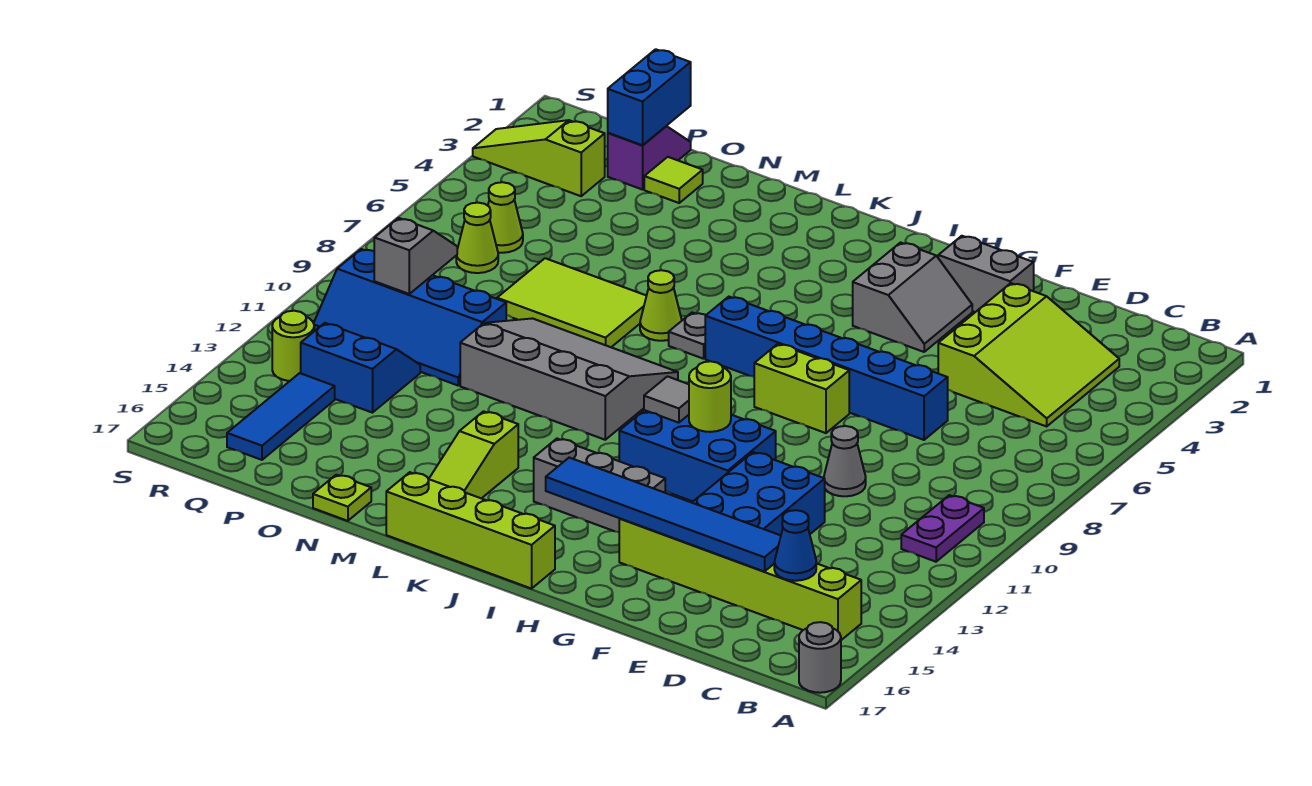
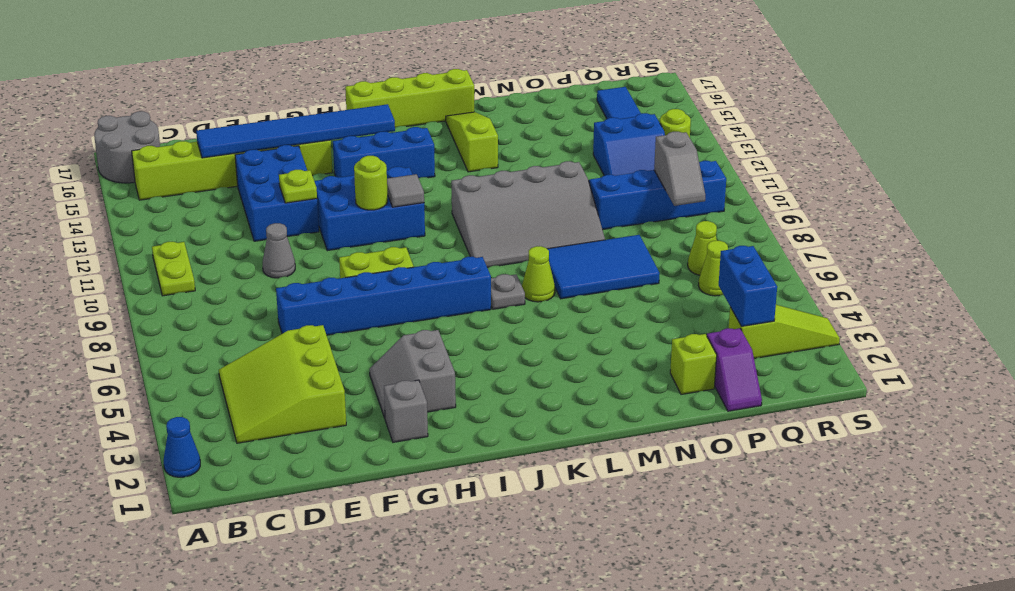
grey round brick A17 level 1 -> grey round brick A16:B17 level 1
purple plate B10:B11 level 1 -> lime plate B10:B11 level 1
blue cone C15 level 2 -> blue cone A2 level 1
grey brick F2:G2 level 1 -> grey brick G2 level 1
grey brick H14:J14 level 1 -> blue brick H14:J14 level 1
lime tile M7:O8 level 1 -> blue tile M7:O8 level 1
lime plate N17 level 1 -> lime plate F12 level 2
lime tile O2 level 1 -> lime brick O2 level 1
blue brick P1:P2 level 2 -> blue brick Q3:Q4 level 2

